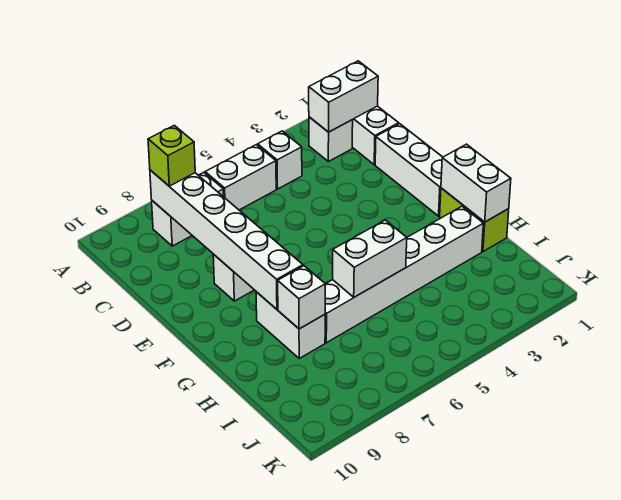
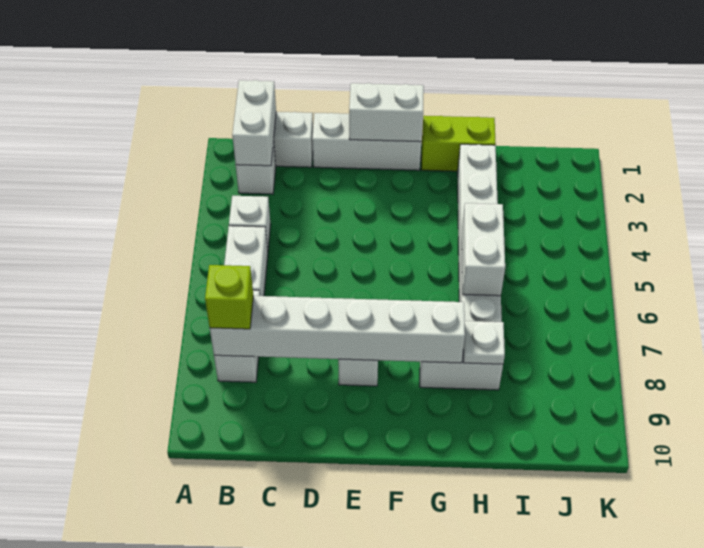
white brick G1:H1 level 2 -> white brick E1:F1 level 2
white brick H8 level 2 -> white plate H8 level 2

